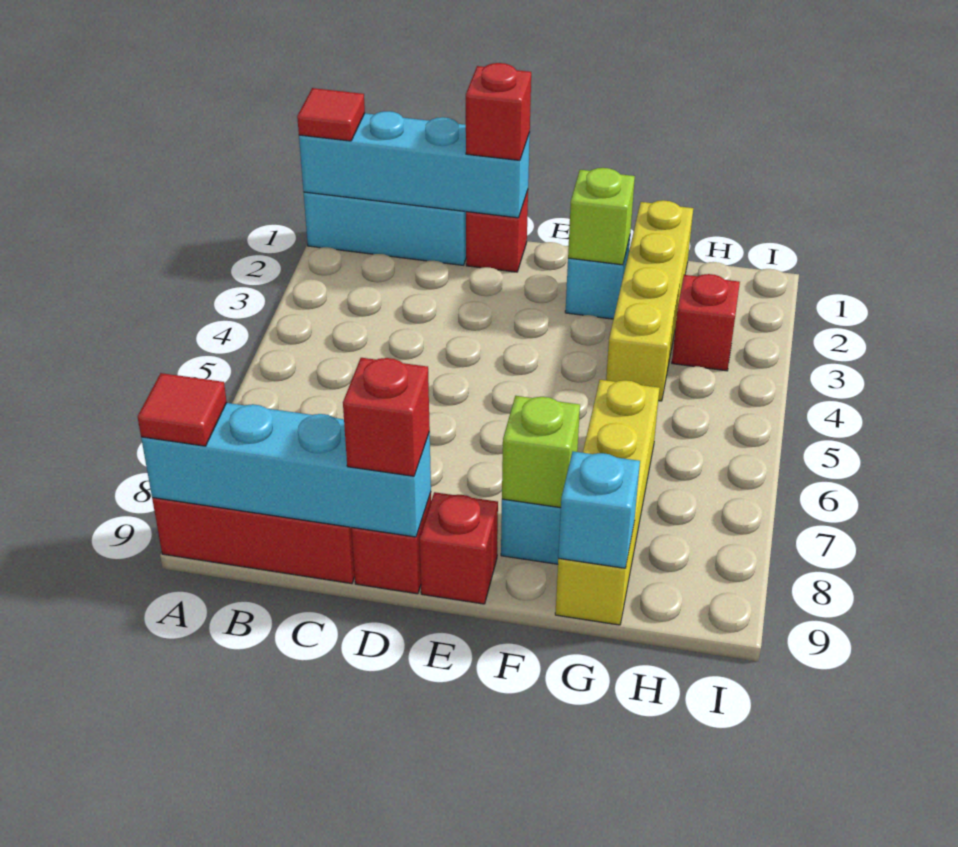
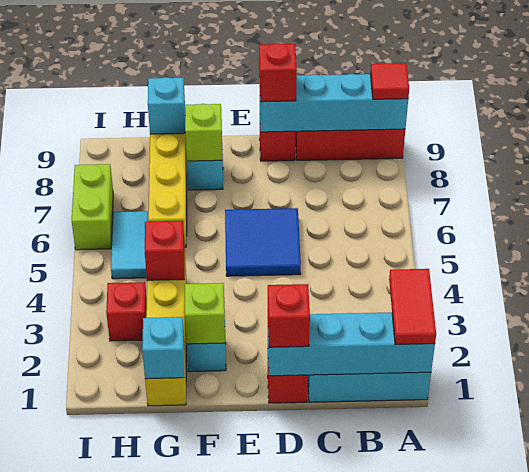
red tile A1 level 3 -> red tile A1:A2 level 3
none -> blue tile D5:E6 level 1
red brick E9 level 1 -> red brick G4 level 2
none -> cyan brick G1 level 2
none -> cyan tile H5:H6 level 1
none -> lime brick I6:I7 level 1

